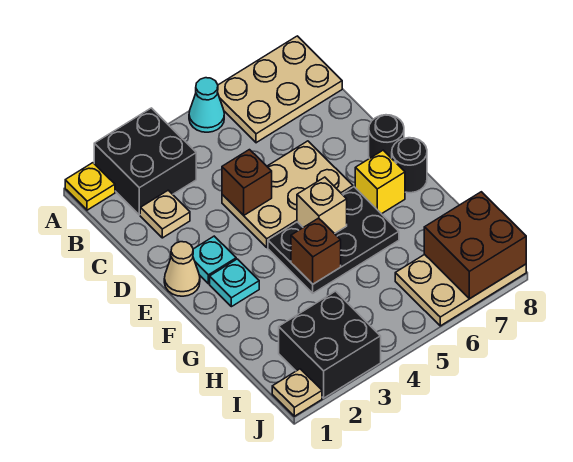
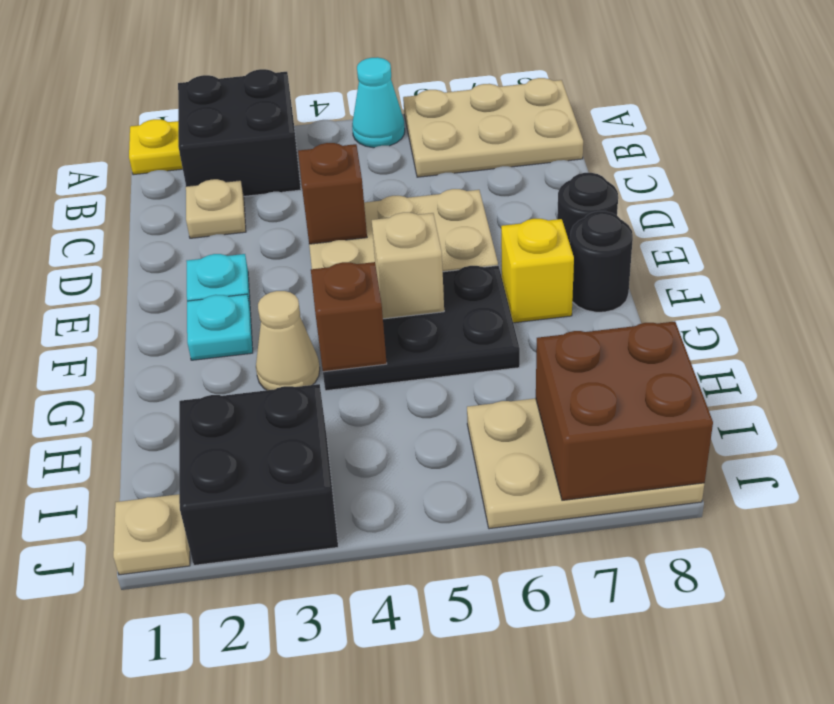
tan cone E1 level 1 -> tan cone G3 level 1

